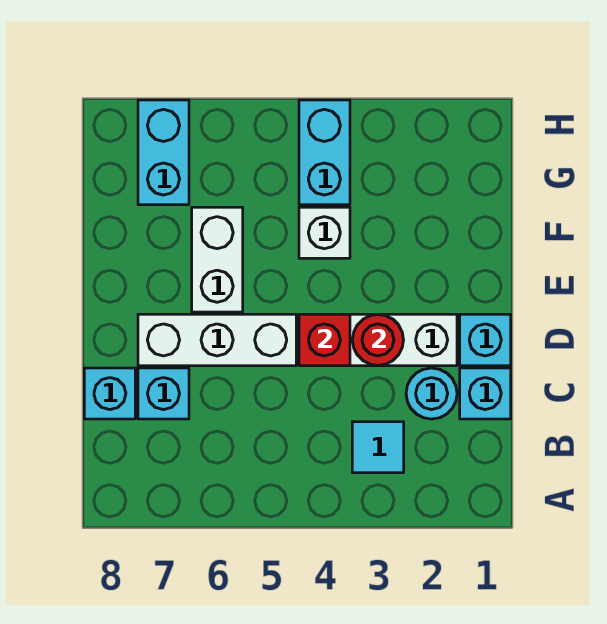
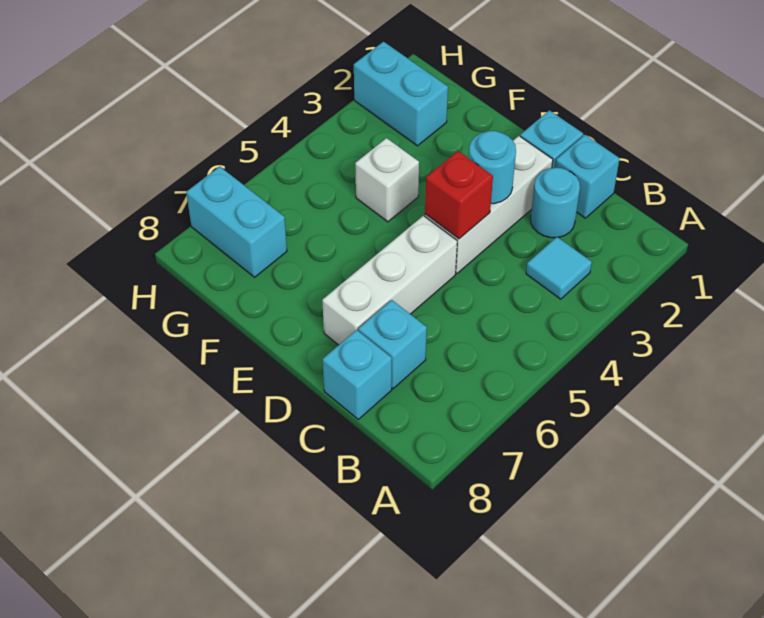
red round brick D3 level 2 -> cyan round brick D3 level 2
white brick E6:F6 level 1 -> none
cyan brick G4:H4 level 1 -> cyan brick G2:H2 level 1

